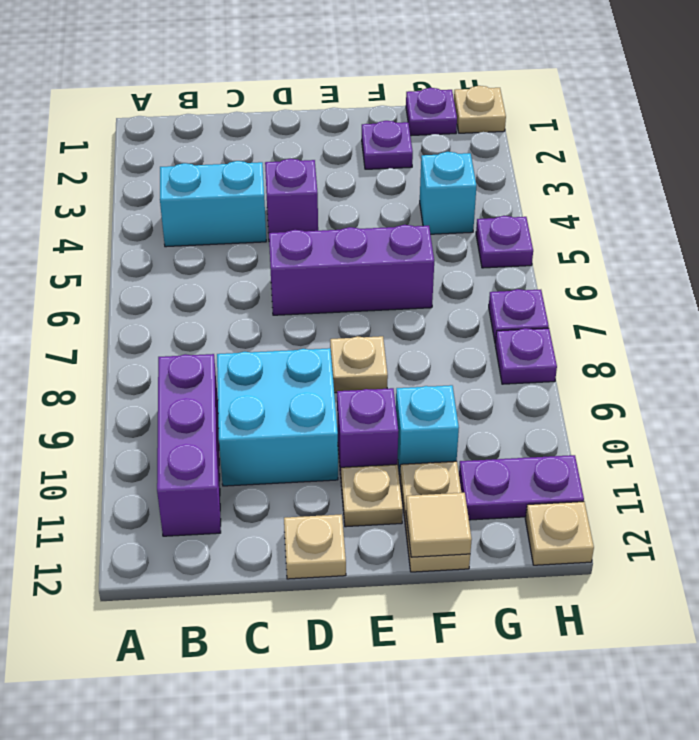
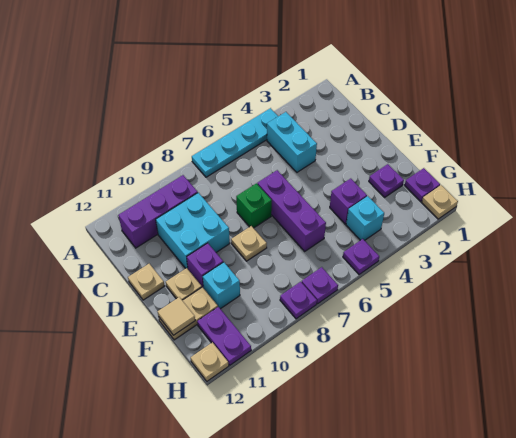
none -> cyan plate A4:A7 level 1
purple brick D4 level 1 -> purple brick F4 level 1
none -> green brick D7 level 1

